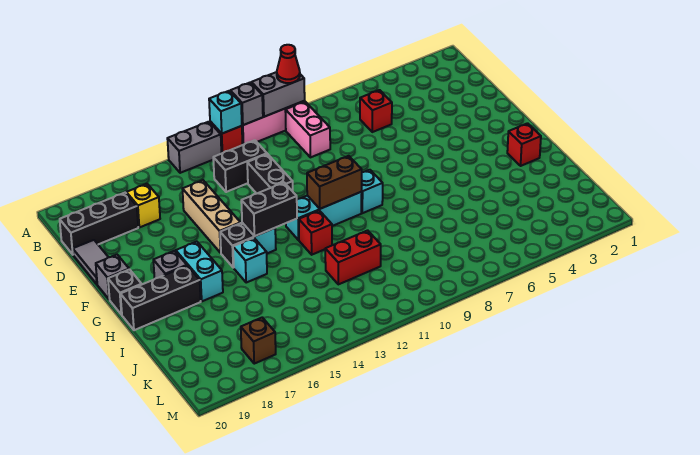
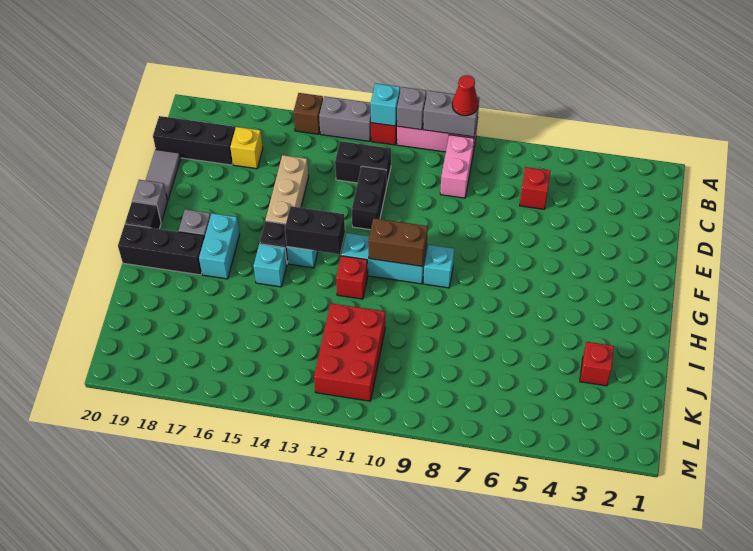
red brick H2 level 1 -> red brick J3 level 1
red brick J11:J12 level 1 -> red brick J11:L12 level 1
brown brick L17 level 1 -> brown brick A15 level 1

